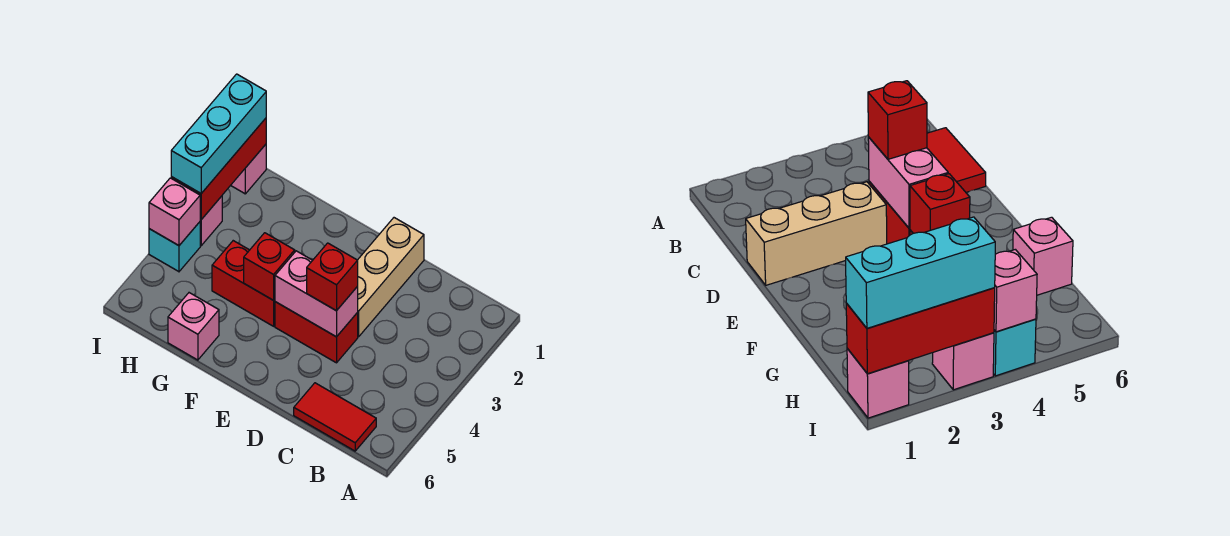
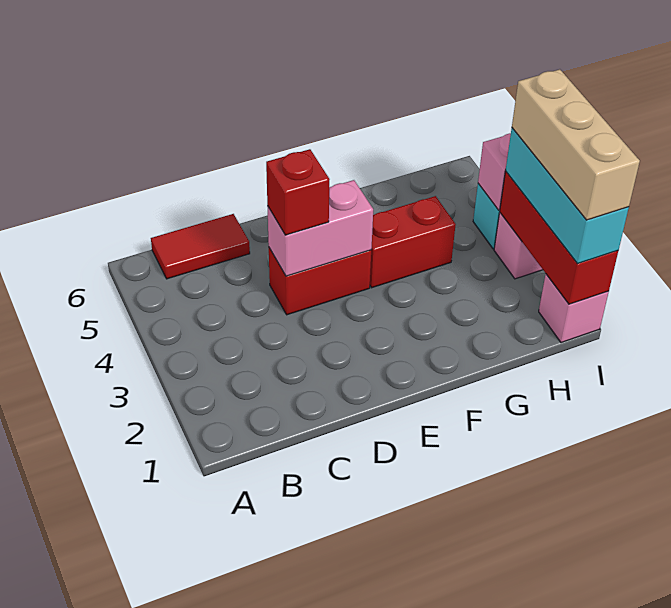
tan brick D1:D3 level 1 -> tan brick I1:I3 level 4
red brick F4 level 2 -> none
pink brick G6 level 1 -> none

